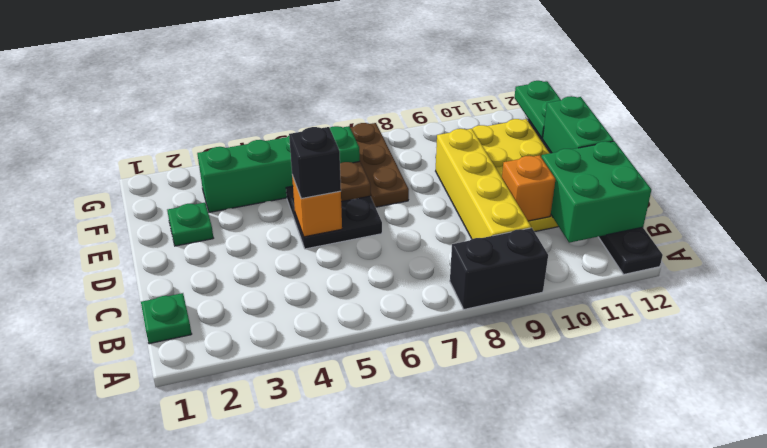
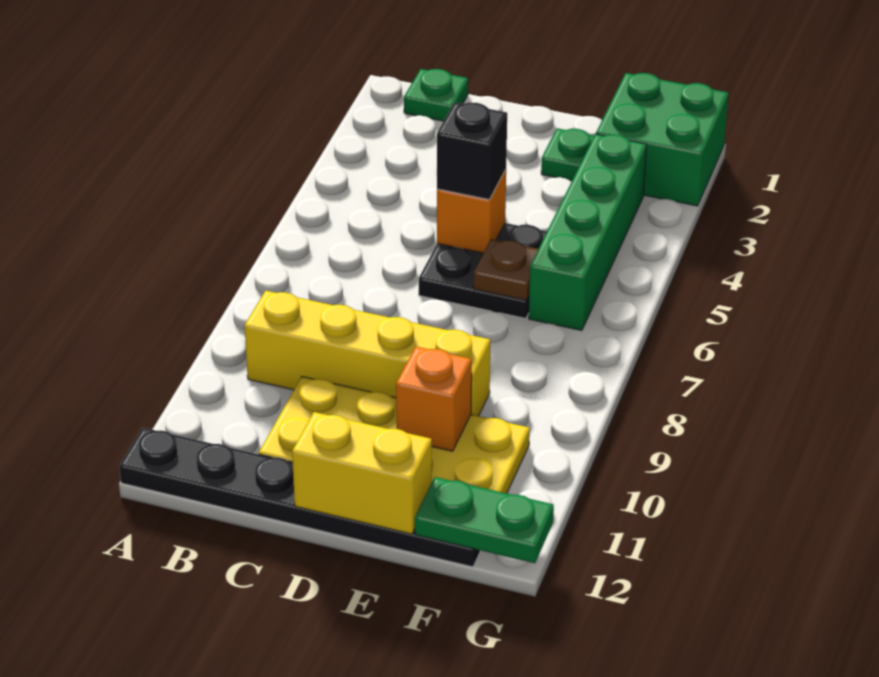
black brick A8:A9 level 1 -> none
green brick B11:C12 level 2 -> green brick F1:G2 level 1
orange brick C10 level 2 -> orange brick E10 level 2
green brick D12:E12 level 2 -> yellow brick D12:E12 level 2
brown plate E7:G7 level 1 -> none

